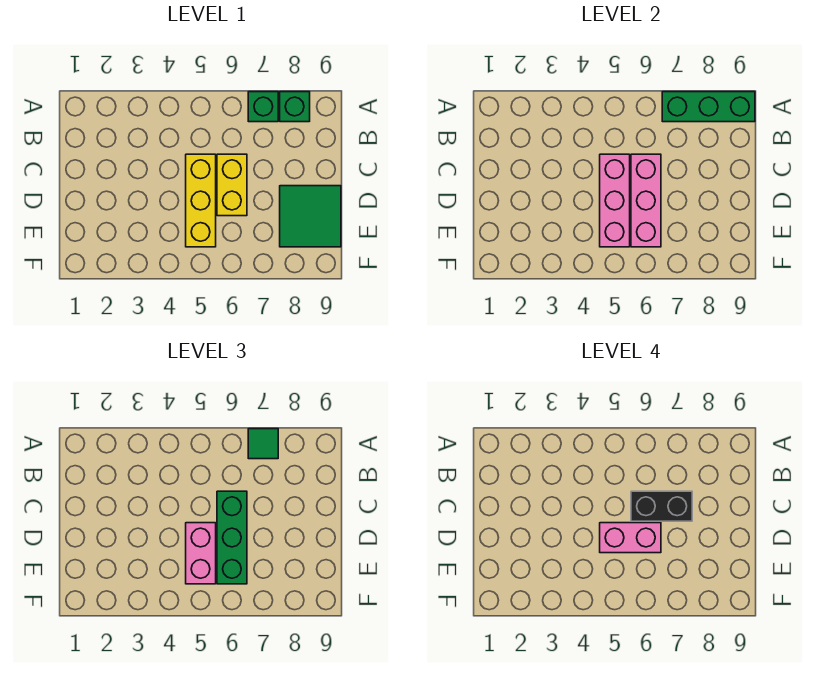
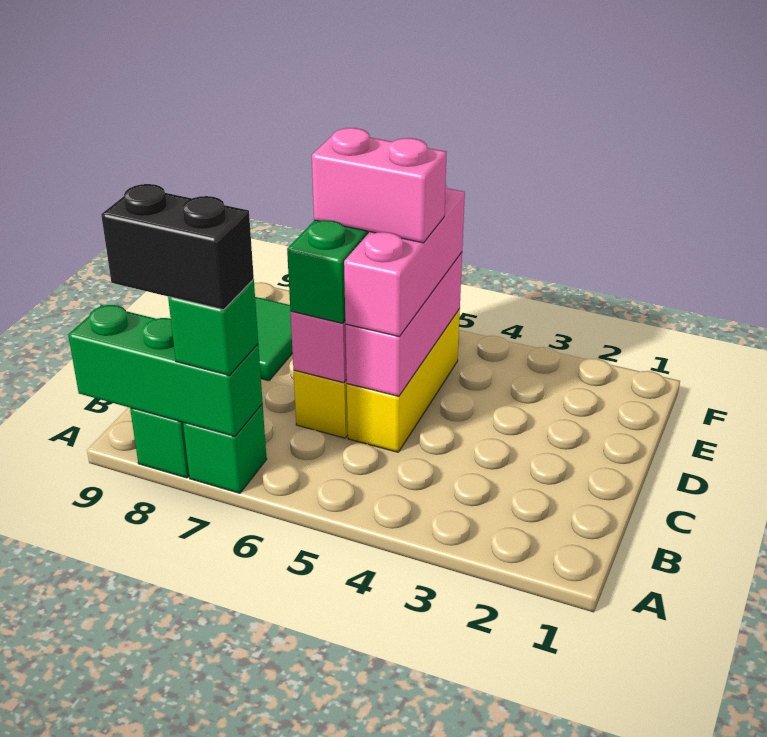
green tile A7 level 3 -> green brick A7 level 3
black brick C6:C7 level 4 -> black brick A7:A8 level 4
pink brick D5:E5 level 3 -> pink brick C5:E5 level 3

